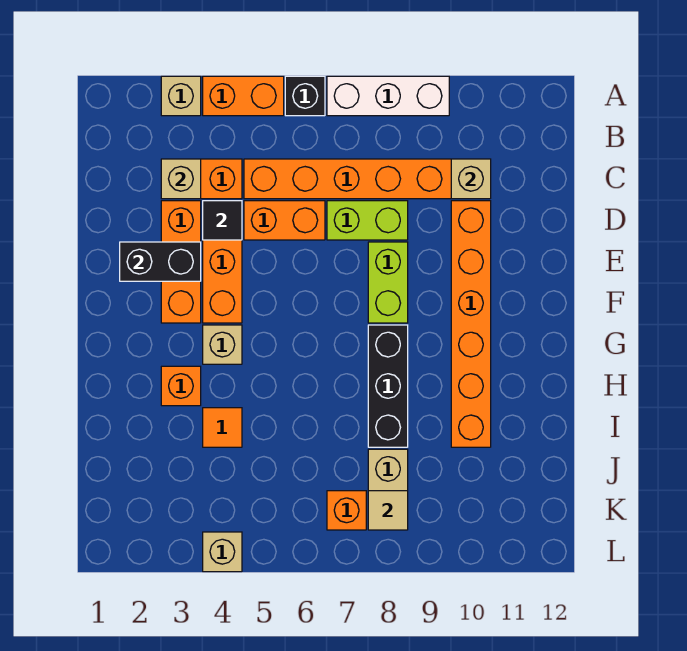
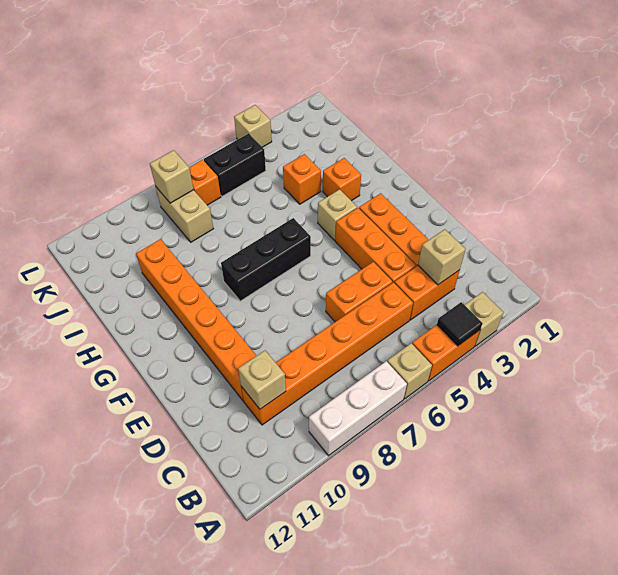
black brick A6 level 1 -> tan brick A6 level 1
black tile D4 level 2 -> black tile A4 level 2
lime brick D7:D8 level 1 -> none
black brick E2:E3 level 2 -> black brick K5:K6 level 1
lime brick E8:F8 level 1 -> none
black brick G8:I8 level 1 -> black brick G6:G8 level 1
orange tile I4 level 1 -> orange brick I4 level 1
tan tile K8 level 2 -> tan brick K8 level 2

